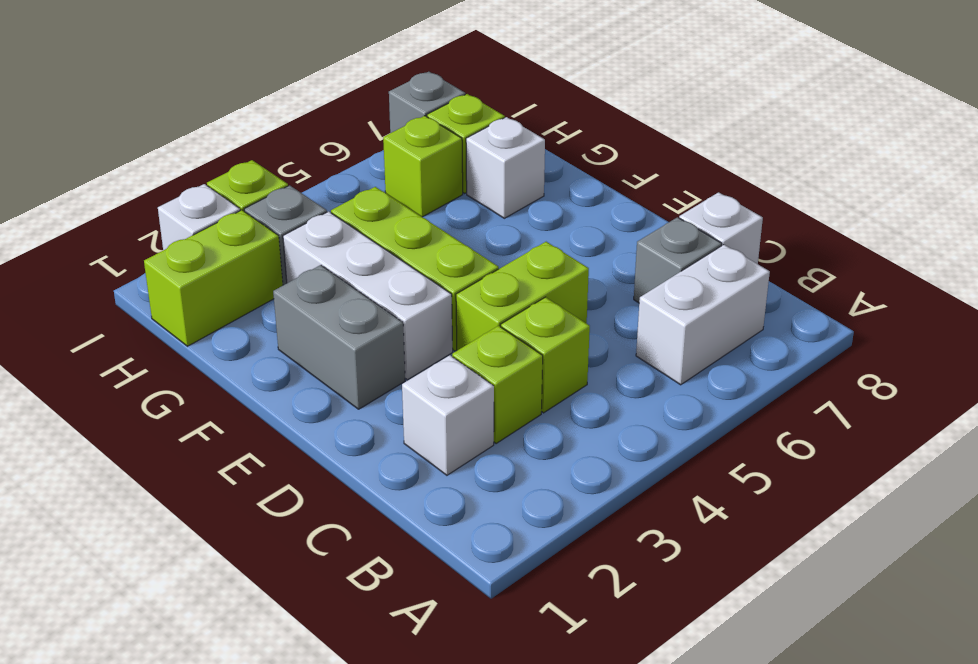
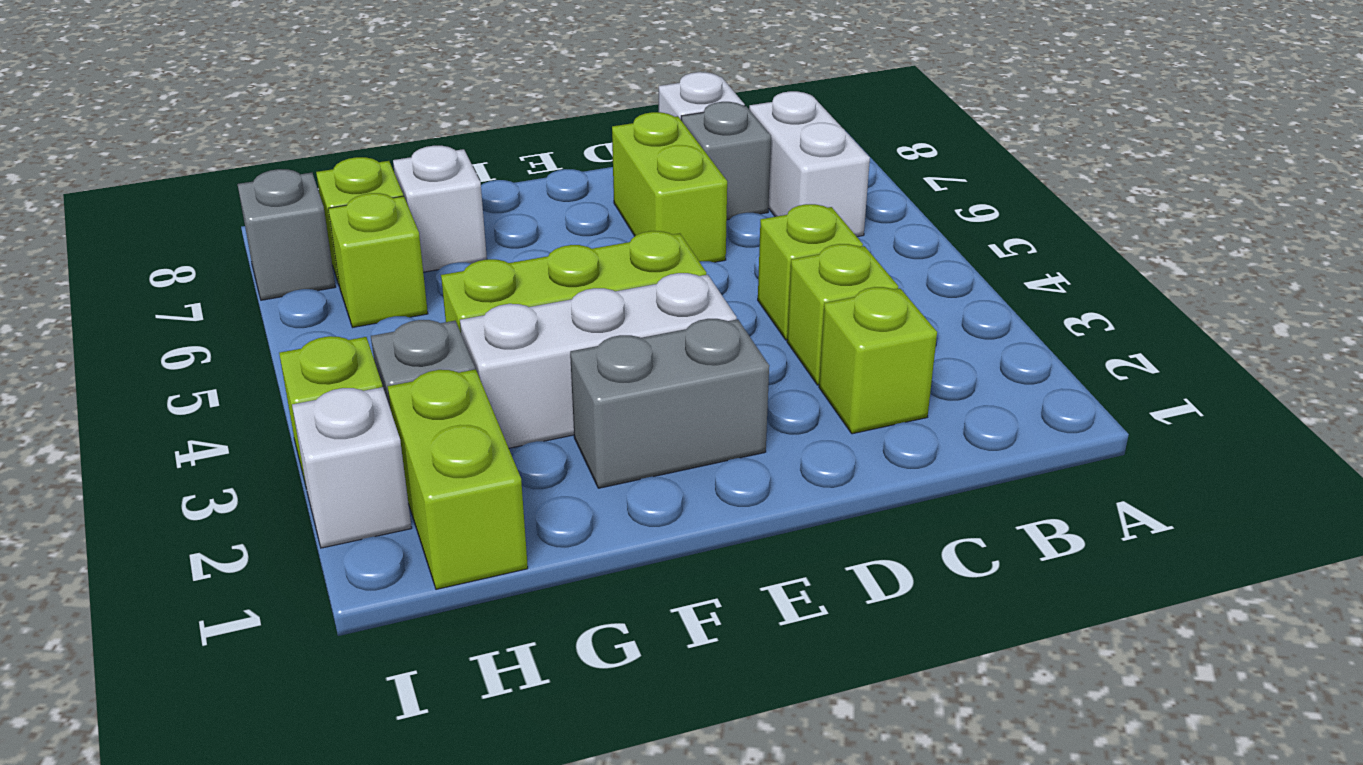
white brick C2 level 1 -> lime brick C2 level 1
lime brick D4:D5 level 1 -> lime brick D6:D7 level 1

